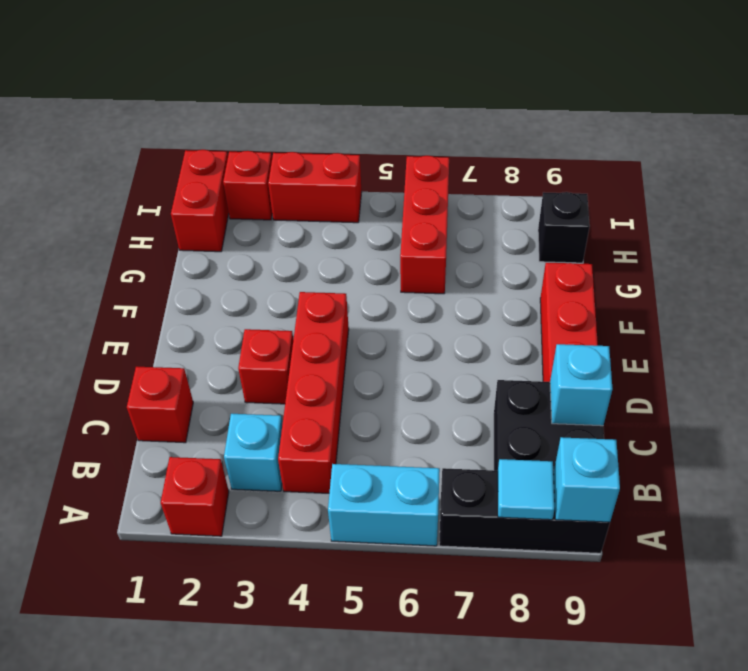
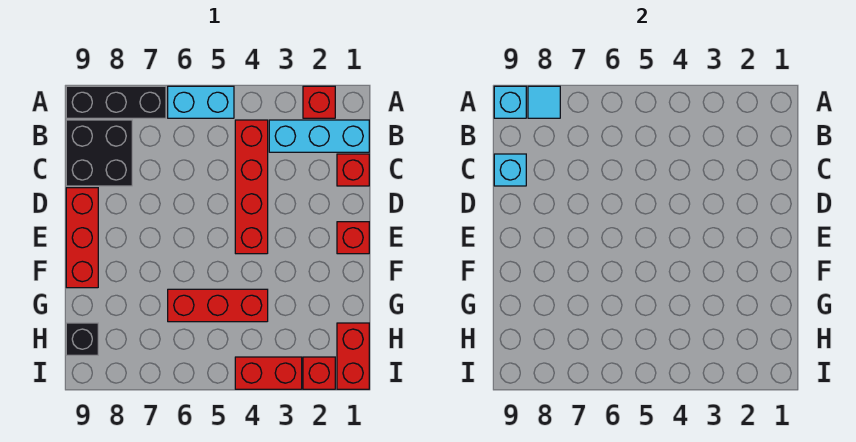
cyan brick B3 level 1 -> cyan brick B1:B3 level 1
red brick D3 level 1 -> red brick E1 level 1
red brick G6:I6 level 1 -> red brick G4:G6 level 1

